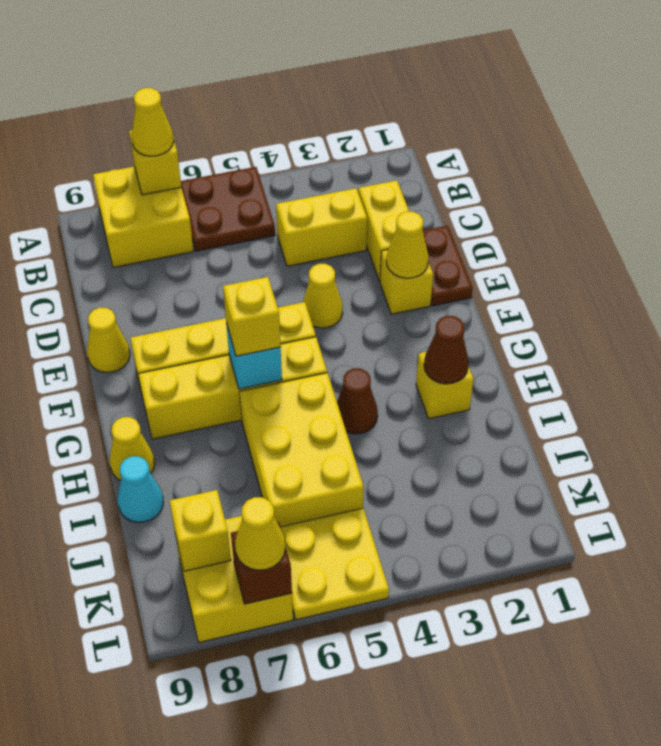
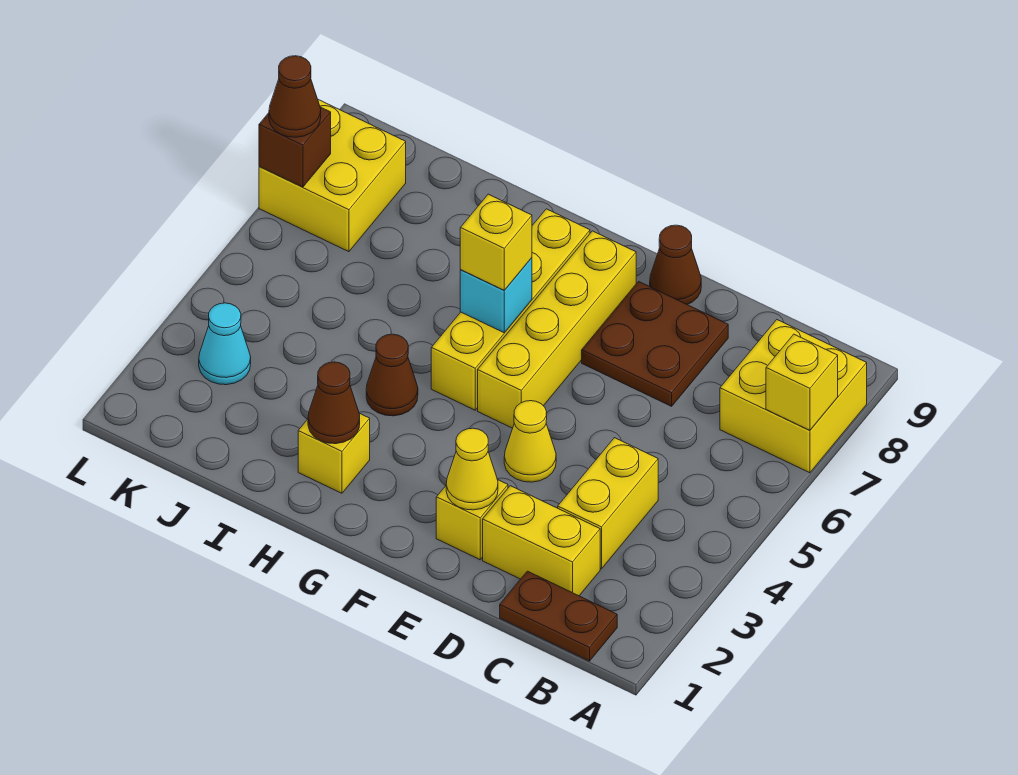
brown plate A5:B6 level 1 -> brown plate D7:E8 level 1
yellow cone A7 level 3 -> none
brown plate D1:E1 level 1 -> brown plate B1:C1 level 1
yellow cone E9 level 1 -> brown cone E9 level 1
yellow brick H5:J6 level 1 -> none
yellow cone H9 level 1 -> none
cyan cone I9 level 1 -> cyan cone K3 level 1
yellow plate K5:L6 level 1 -> none
yellow brick K8 level 2 -> none
yellow cone L7 level 3 -> brown cone L7 level 3

